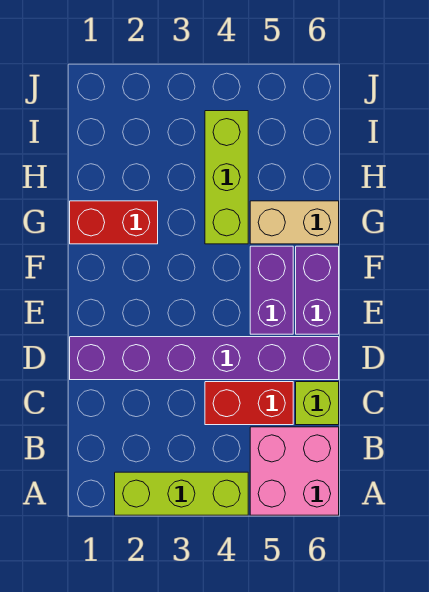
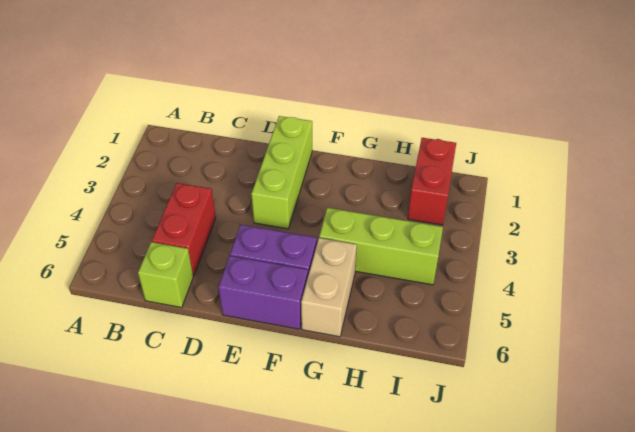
lime brick A2:A4 level 1 -> lime brick E1:E3 level 1
pink brick A5:B6 level 1 -> none
purple brick D1:D6 level 1 -> none
red brick G1:G2 level 1 -> red brick I1:I2 level 1

